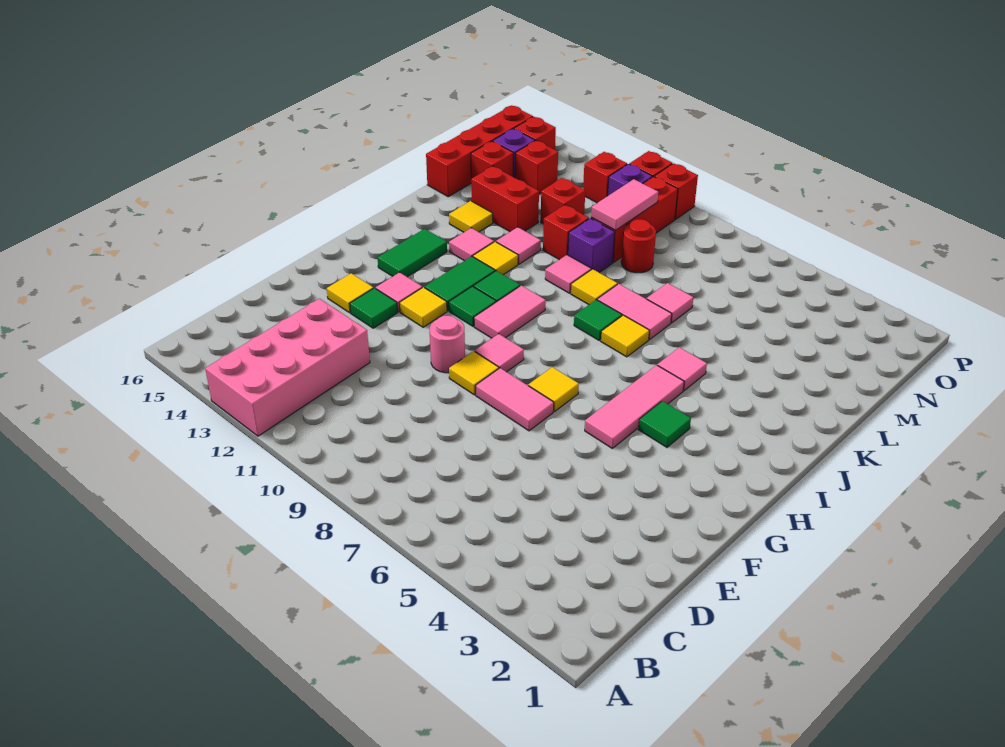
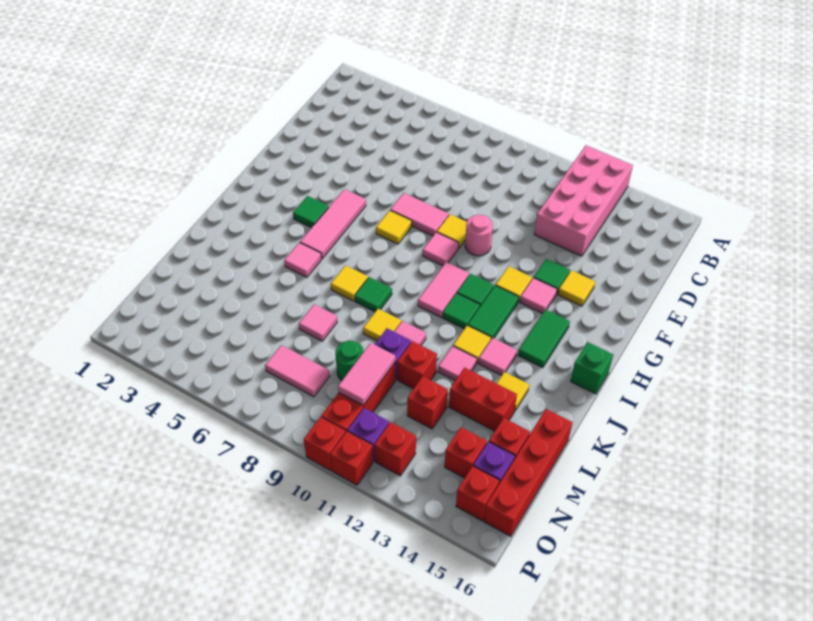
none -> green brick I16 level 1
pink tile K7:K8 level 1 -> pink tile N7:N8 level 1
red round brick M9 level 1 -> green round brick M9 level 1

